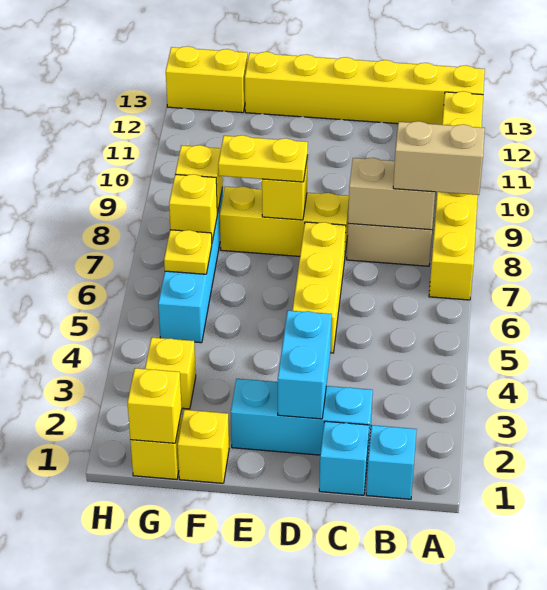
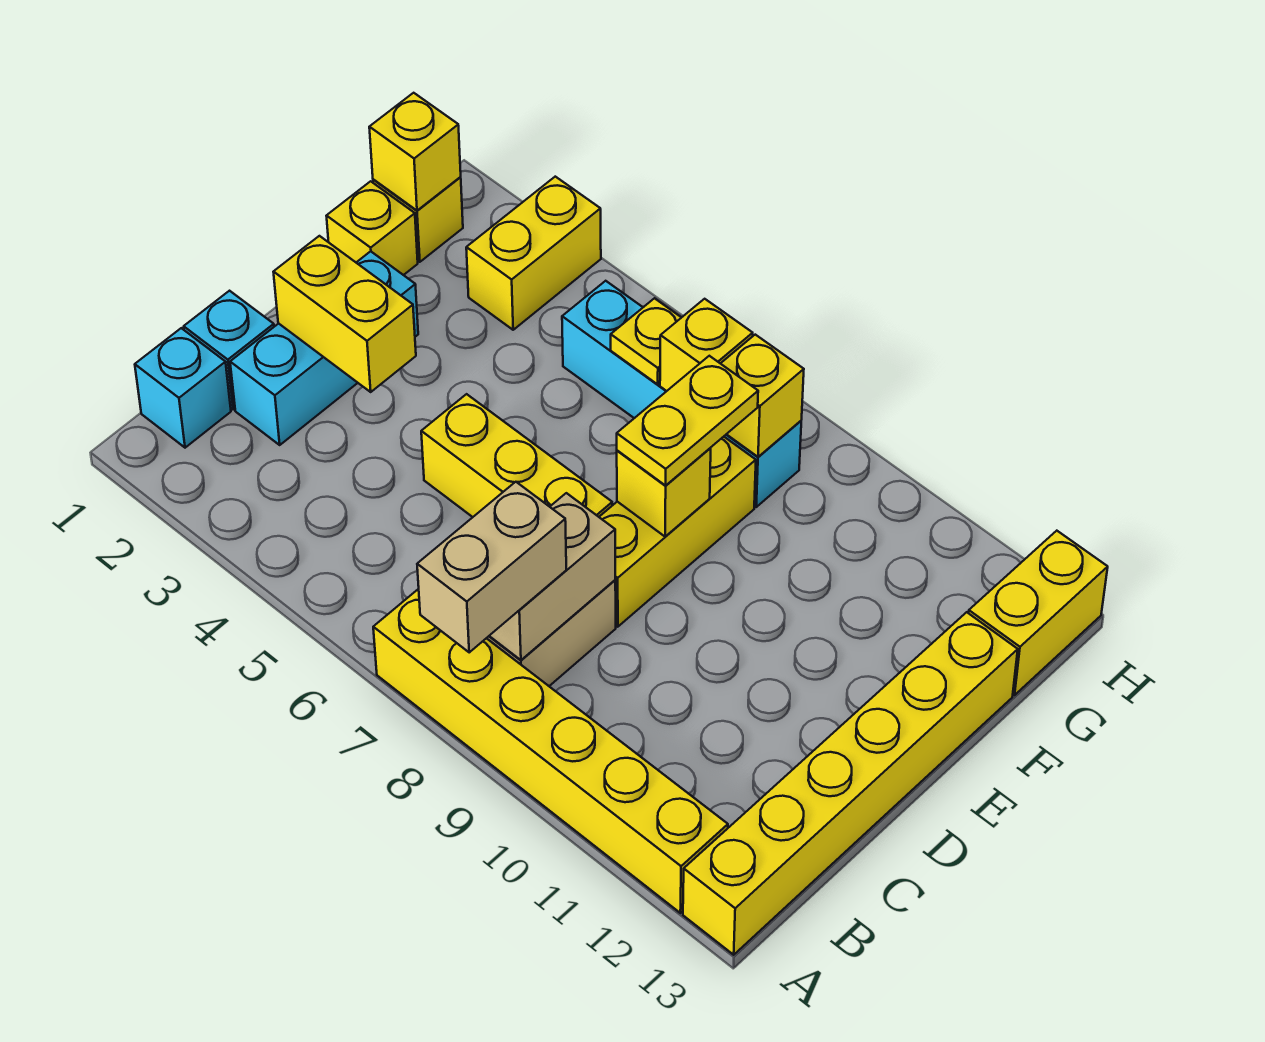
cyan brick D2:D3 level 2 -> yellow brick D2:D3 level 2
yellow brick G3 level 1 -> yellow brick G3:H3 level 1

